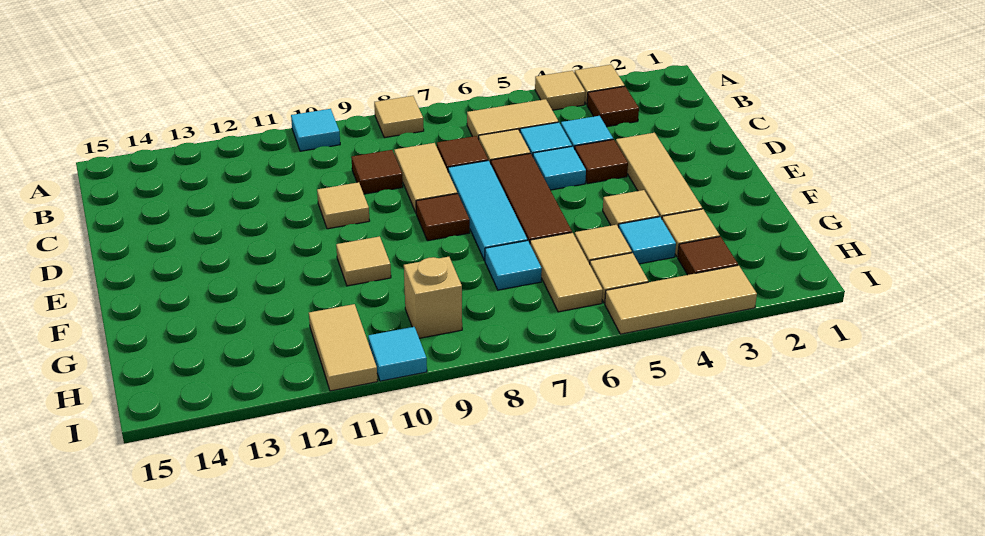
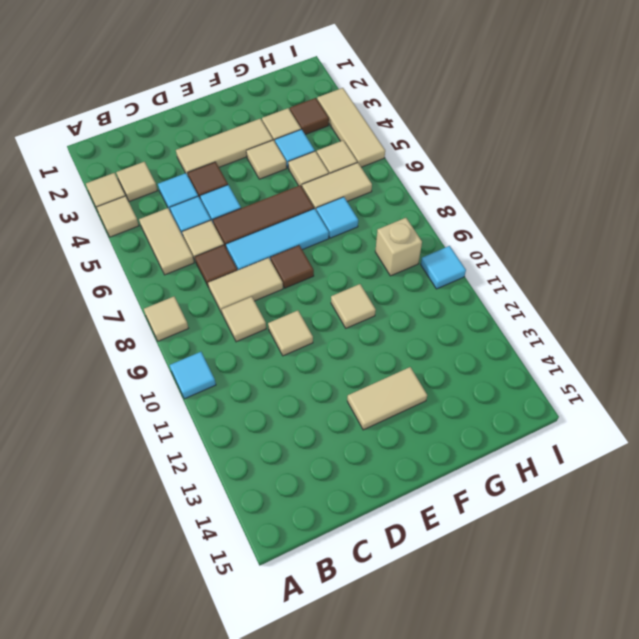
brown tile B3 level 1 -> tan tile B3 level 1
brown tile C9 level 1 -> tan tile C9 level 1
tan tile H11:I11 level 1 -> tan tile E13:F13 level 1

